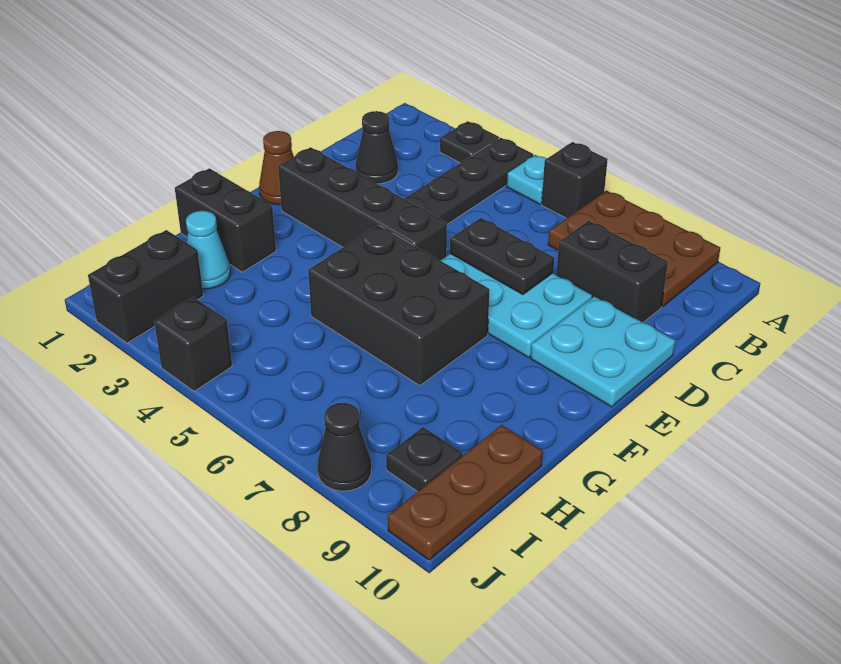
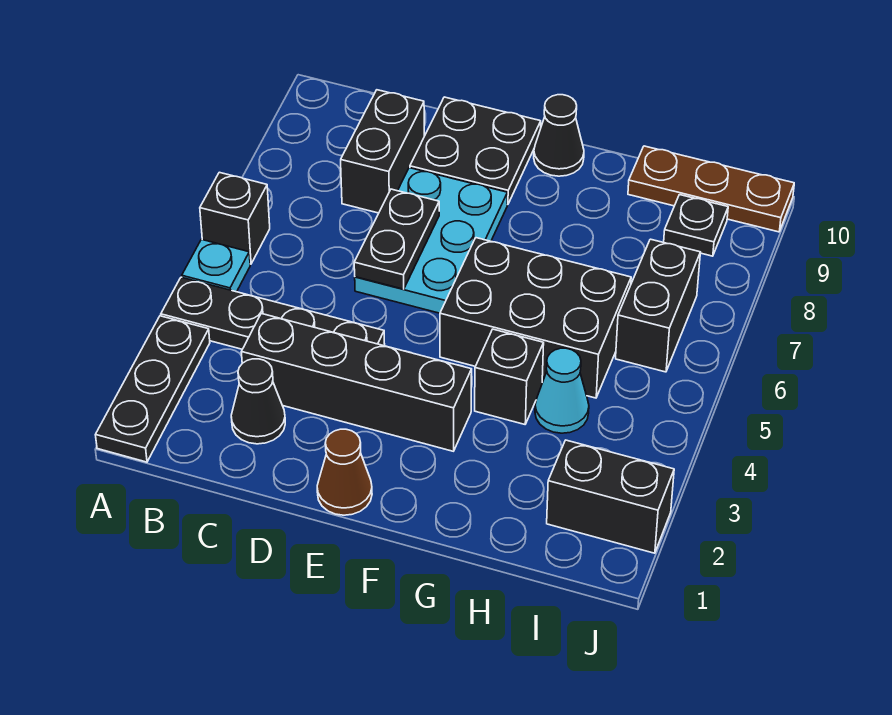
black plate A3 level 1 -> black plate A1:A3 level 1
brown plate A7:B9 level 1 -> none
cyan plate D9:E10 level 1 -> black plate D9:E10 level 1
black brick E2:E5 level 1 -> black brick C3:F3 level 1
black brick F5:G7 level 1 -> black brick F5:H6 level 1
black brick G1:G2 level 1 -> black brick I6:I7 level 1
cyan cone H2 level 1 -> cyan cone H4 level 1
black brick J4 level 1 -> black brick G4 level 1
black cone J8 level 1 -> black cone F10 level 1

